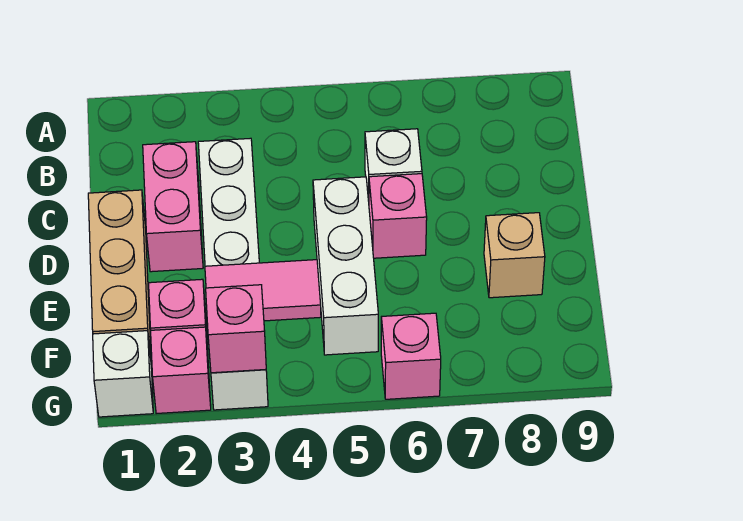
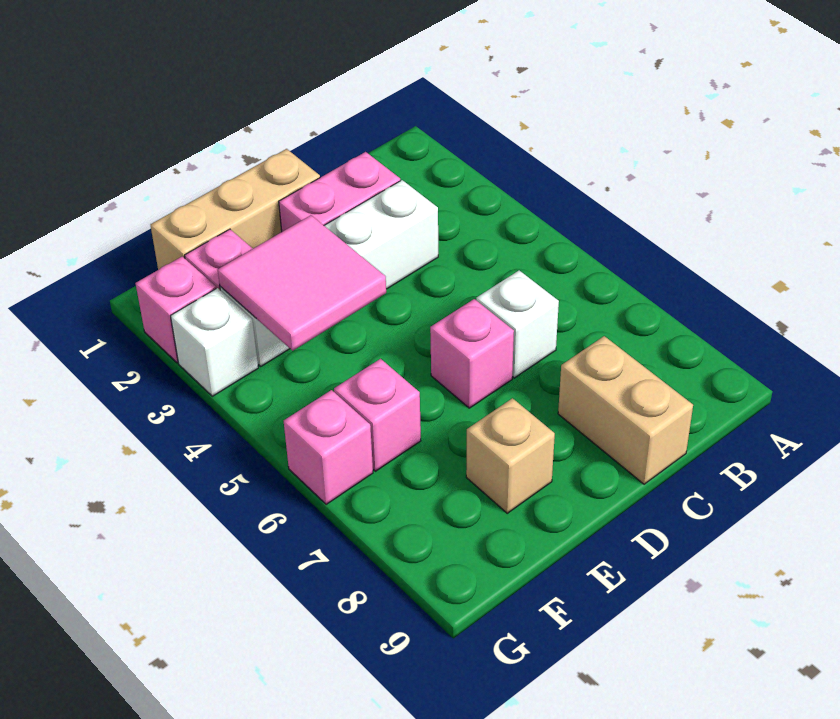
none -> tan brick C8:C9 level 1
white brick D5:F5 level 1 -> none
pink tile F3:F4 level 2 -> pink tile E3:F4 level 2
white brick G1 level 1 -> none
pink brick G3 level 2 -> pink brick F6 level 1

